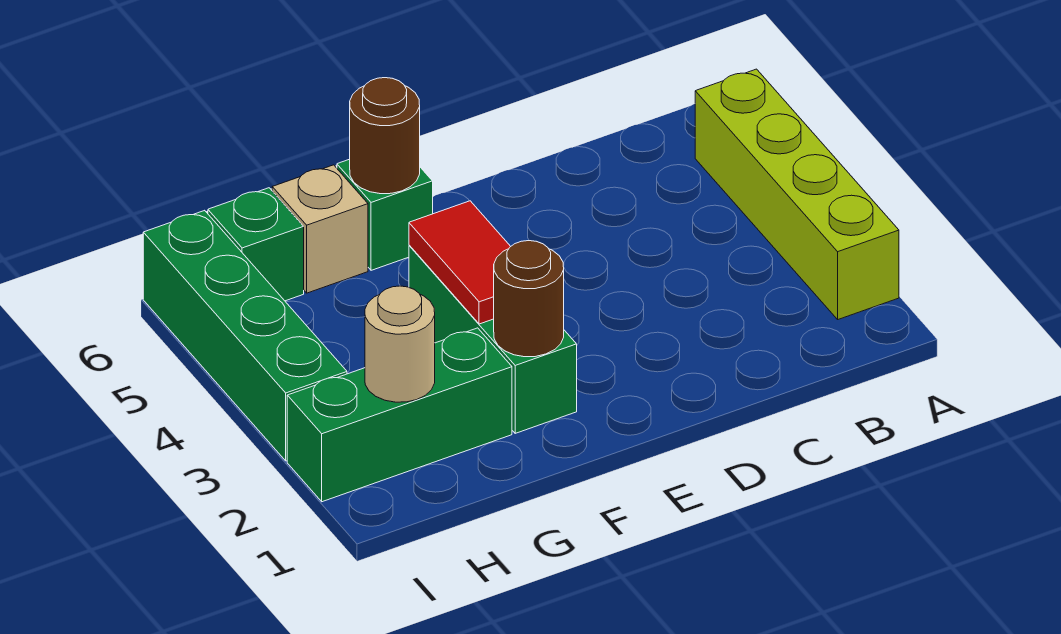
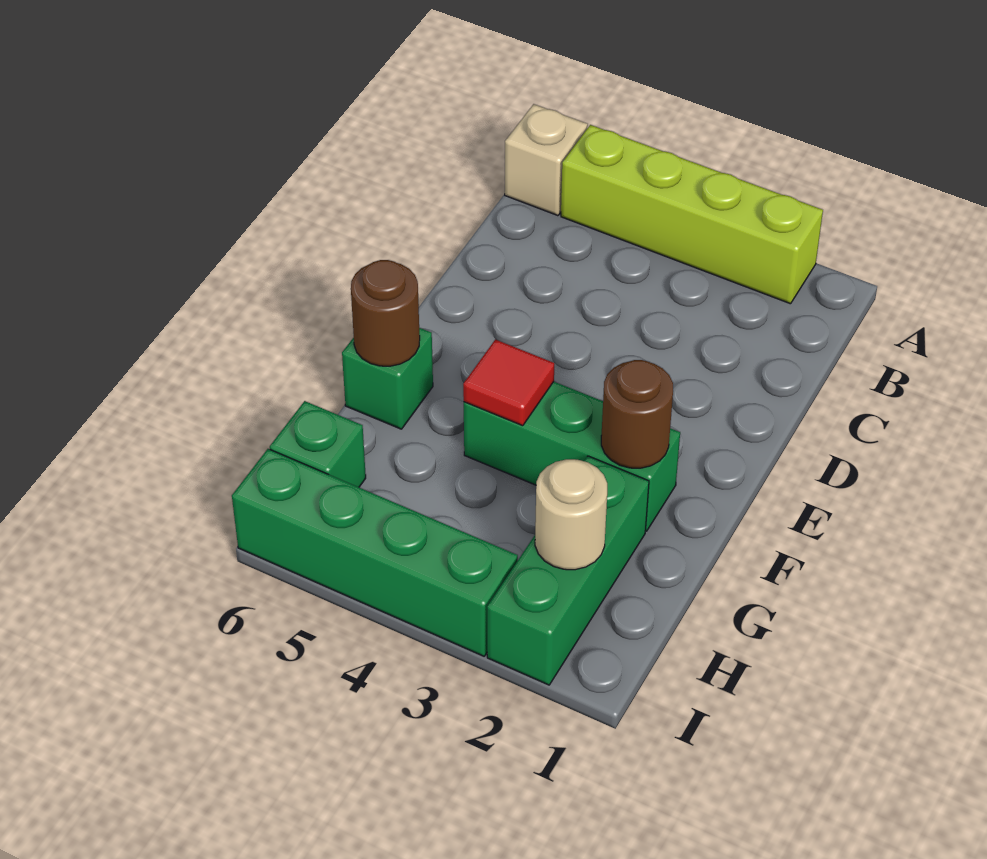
red tile F3:F4 level 2 -> red tile F4 level 2
tan brick G6 level 1 -> tan brick A6 level 1

